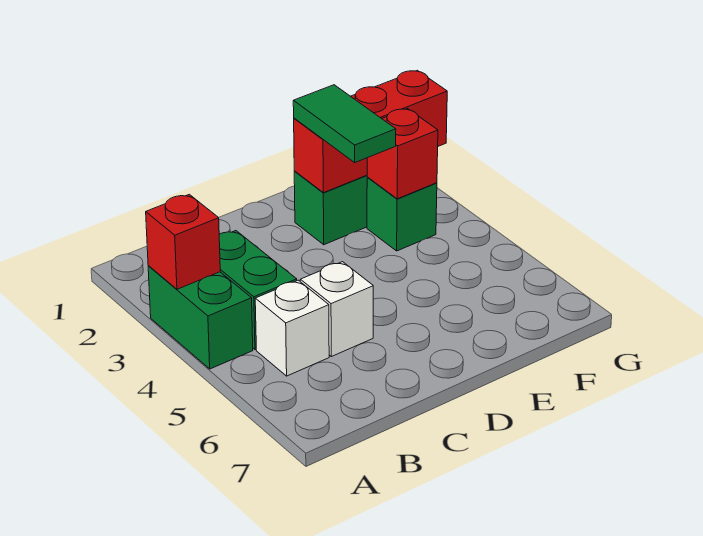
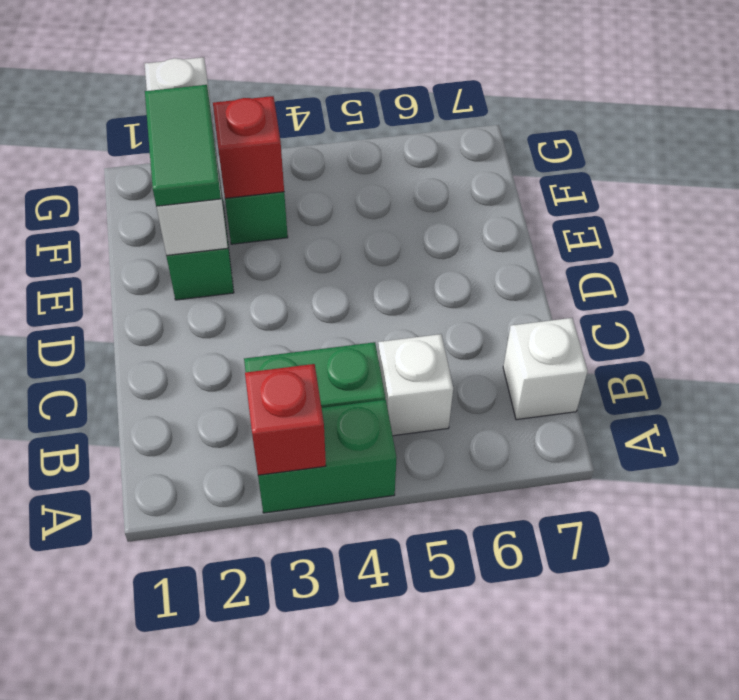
white brick C5 level 1 -> white brick B7 level 1
red brick E2:G2 level 2 -> white brick E2:G2 level 2
green tile E2:E3 level 3 -> green tile E2:F2 level 3

